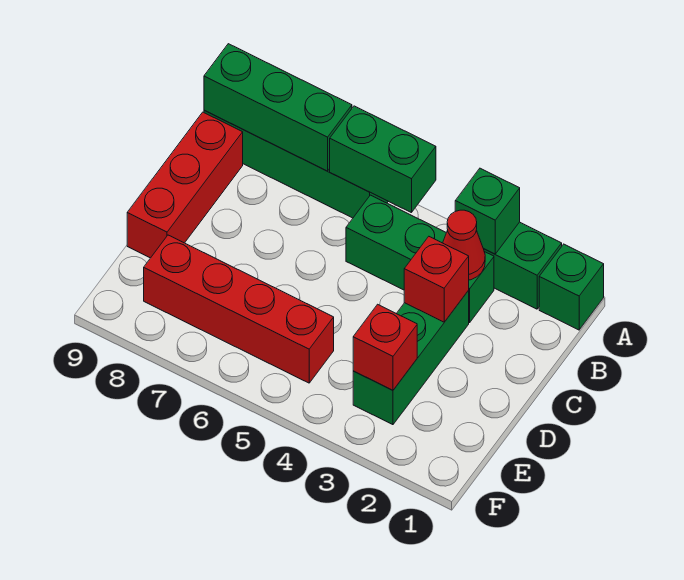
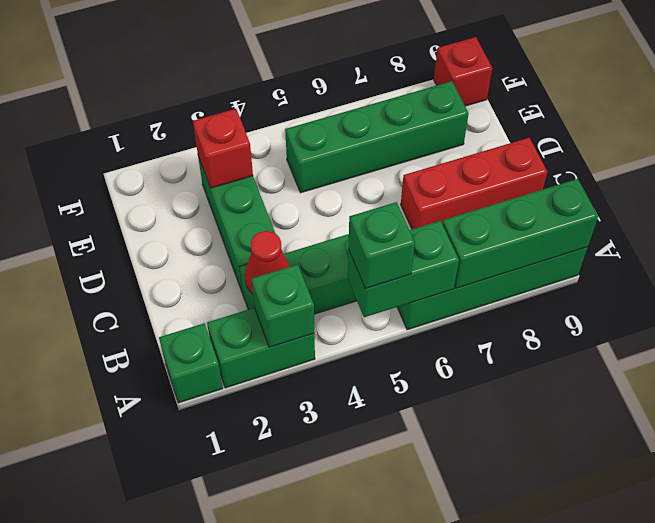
none -> green brick A5 level 3
red brick B9:D9 level 1 -> red brick C7:C9 level 1
red brick C3 level 2 -> red brick F9 level 1
red brick E5:E8 level 1 -> green brick E5:E8 level 1

